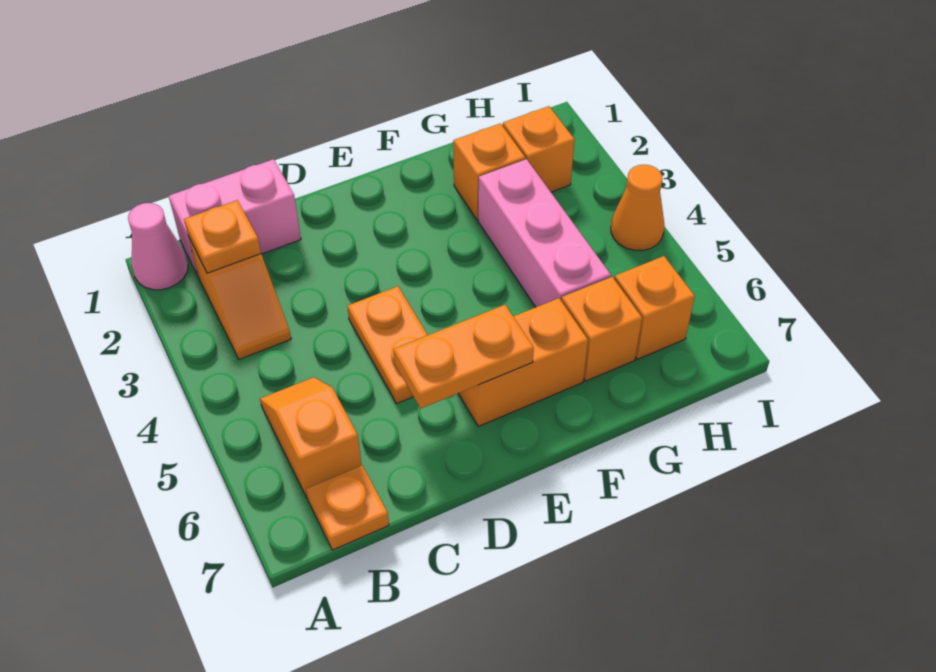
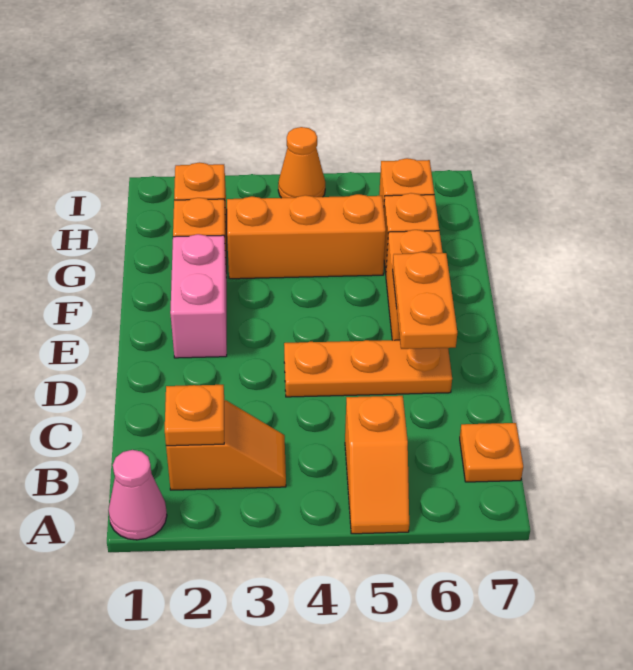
pink brick B1:C1 level 1 -> pink brick E2:F2 level 1
orange slope B5:B6 level 1 top 6 -> orange slope A5:B5 level 1 top B
orange plate D4:D5 level 1 -> orange plate D4:D6 level 1
pink brick G3:G5 level 1 -> orange brick G3:G5 level 1

